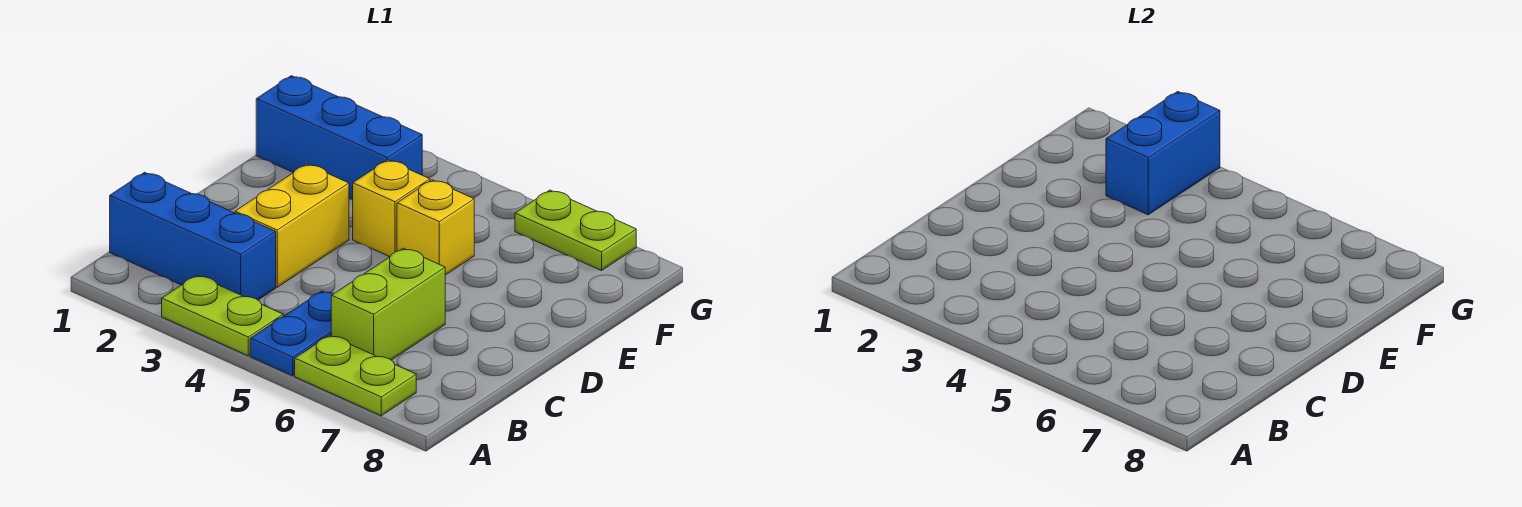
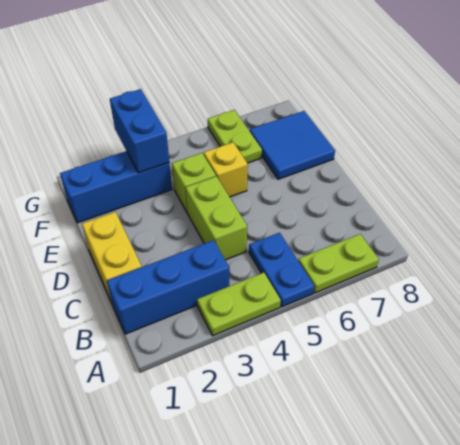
lime brick B6:C6 level 1 -> lime brick C4:D4 level 1
yellow brick C3:D3 level 1 -> yellow brick C1:D1 level 1
yellow brick E4 level 1 -> lime brick E4 level 1
none -> blue tile E7:F8 level 1
lime plate G6:G7 level 1 -> lime plate F6:G6 level 1

